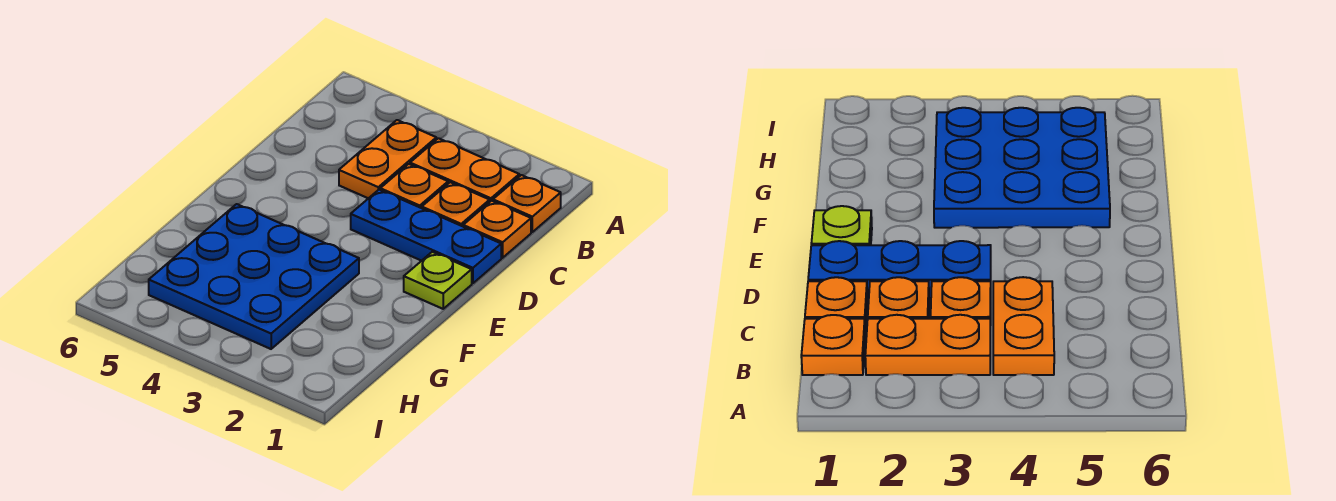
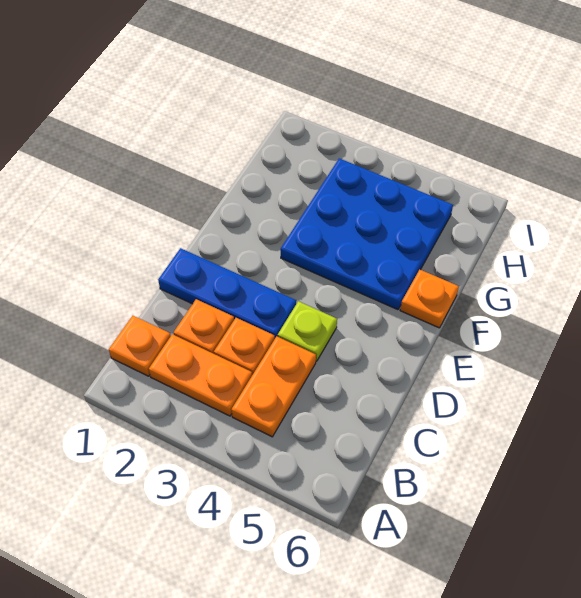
orange plate C1 level 1 -> orange plate F6 level 1
lime plate E1 level 1 -> lime plate D4 level 1

